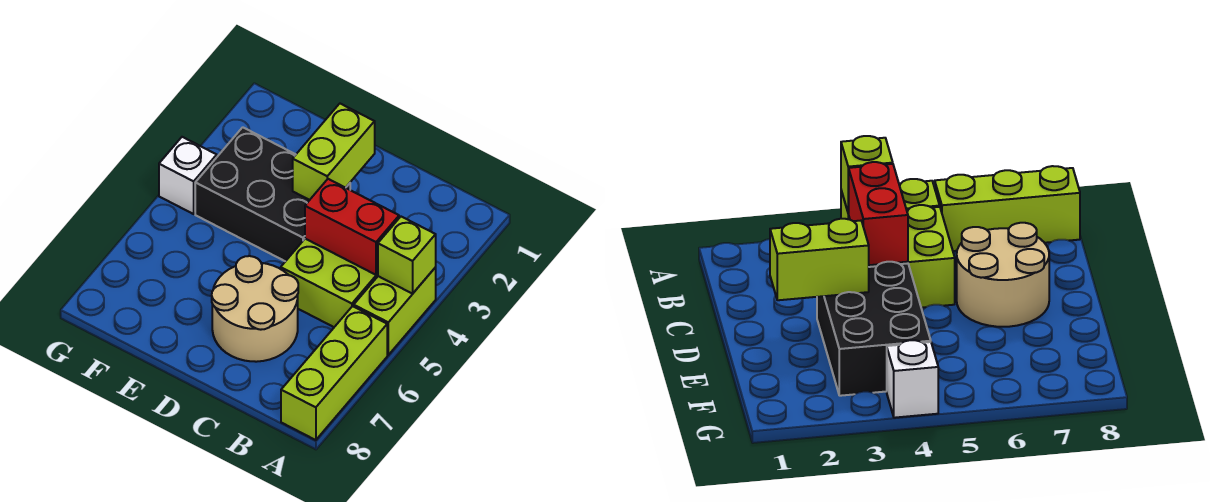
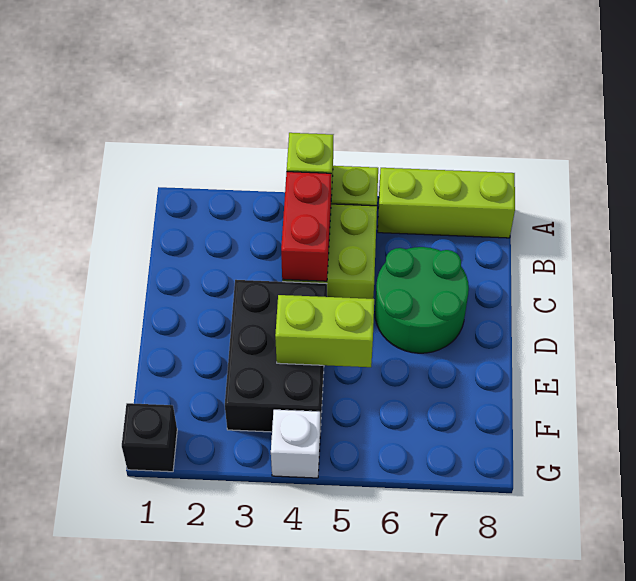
tan round brick C6:D7 level 1 -> green round brick C6:D7 level 1
lime brick D2:D3 level 2 -> lime brick E4:E5 level 2
none -> black brick G1 level 1

